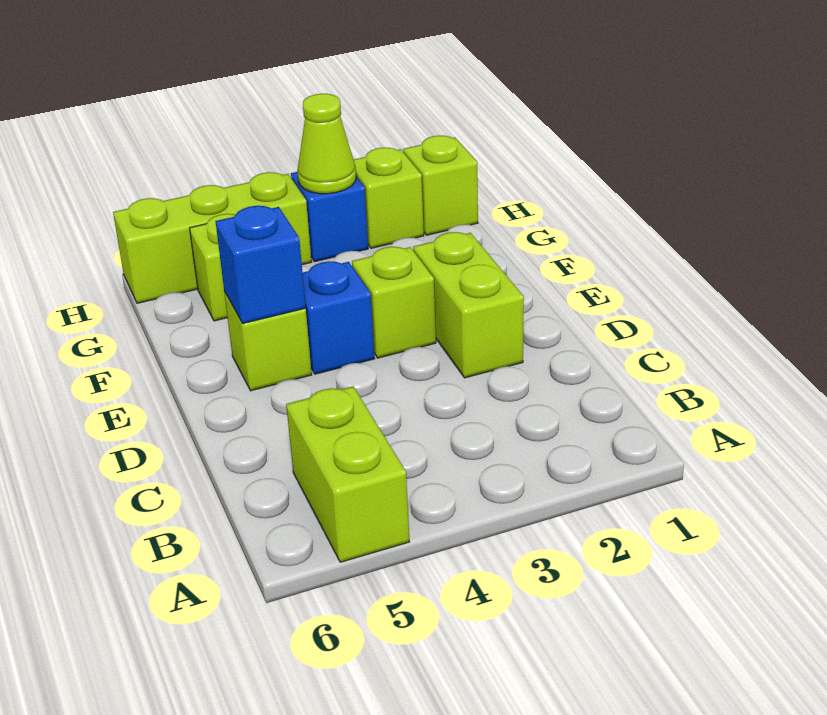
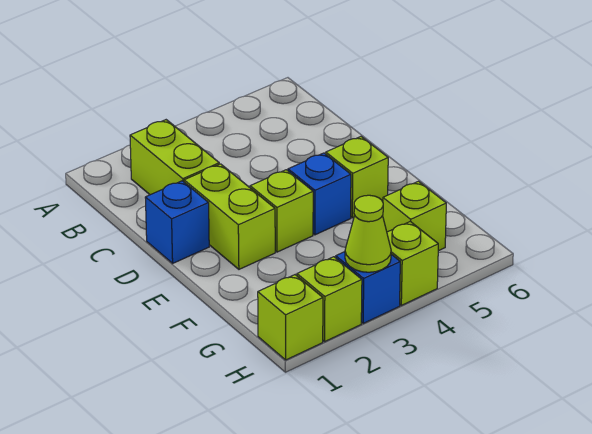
lime brick A5:B5 level 1 -> lime brick B2:C2 level 1
blue brick E5 level 2 -> blue brick D1 level 1
lime brick H4:H6 level 1 -> lime brick H4 level 1

